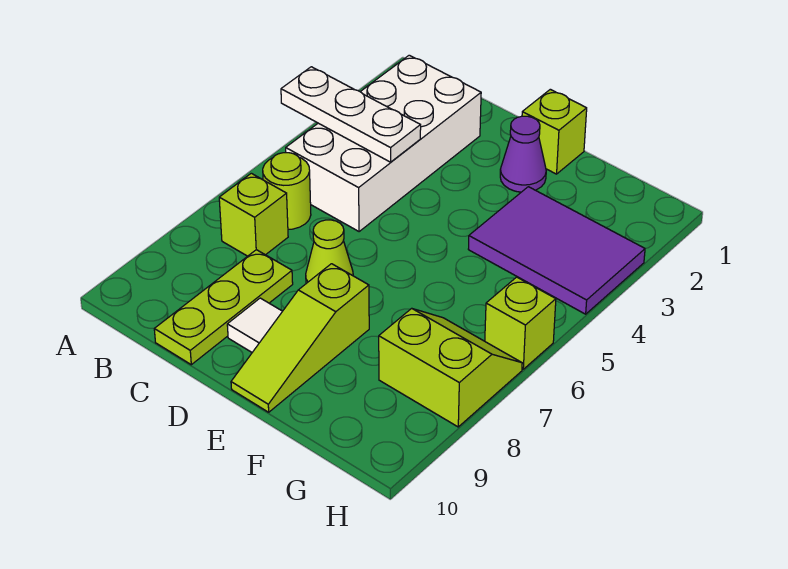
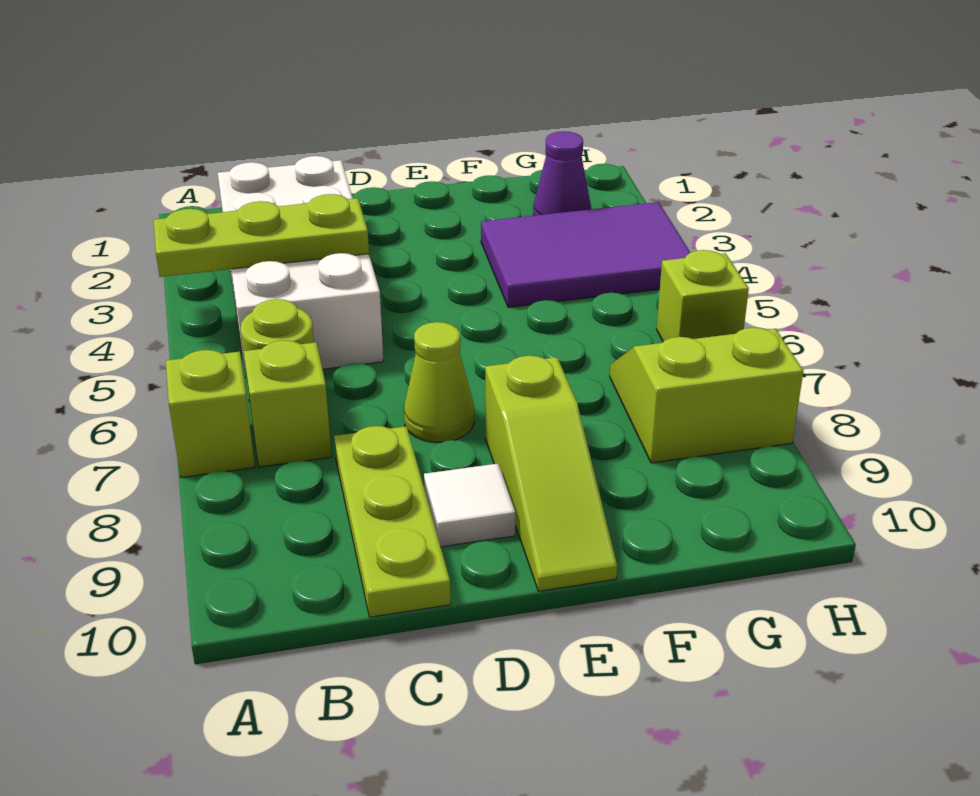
white plate A4:C4 level 2 -> lime plate A4:C4 level 2
lime brick E1 level 1 -> lime brick A7 level 1
purple cone E2 level 1 -> purple cone G2 level 1

